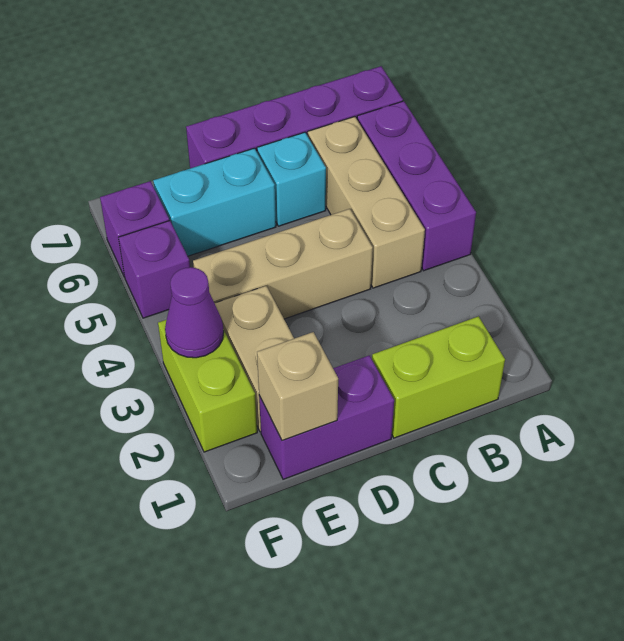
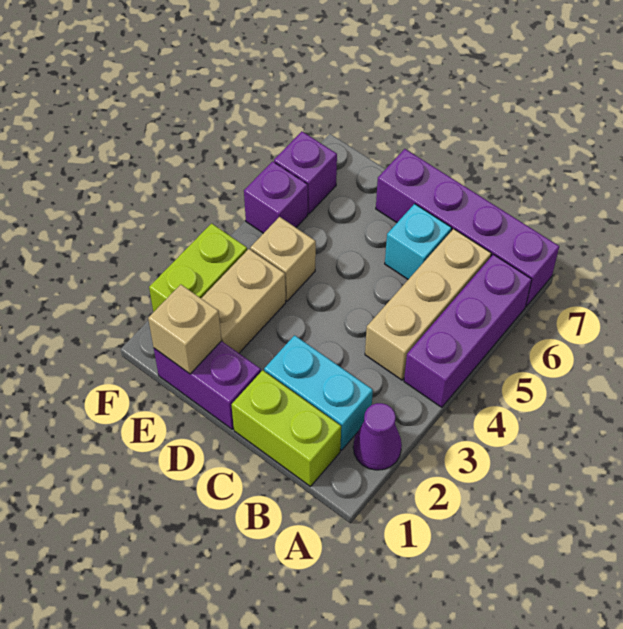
tan brick C4:E4 level 1 -> tan brick E4 level 1
cyan brick D6:E6 level 1 -> cyan brick B2:C2 level 1
purple cone F3 level 2 -> purple cone A2 level 1

